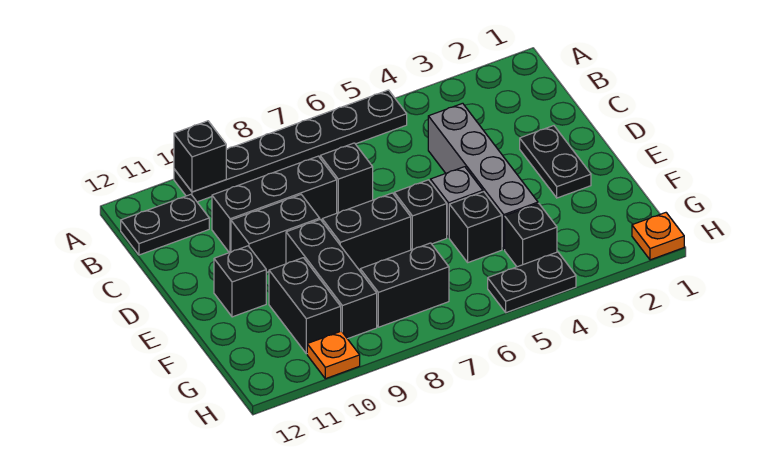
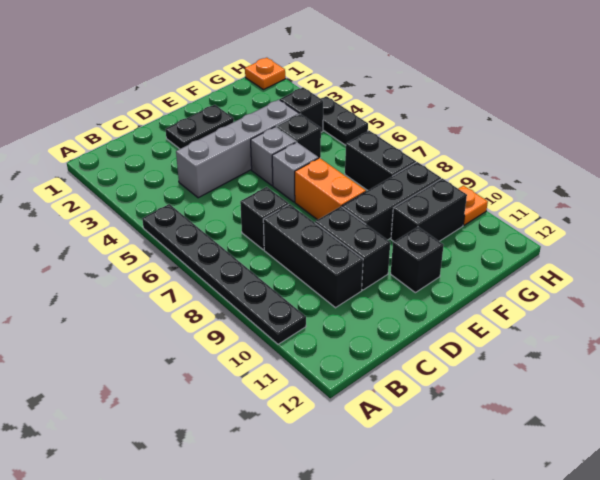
black brick A10 level 2 -> none
black plate B11:B12 level 1 -> none
black brick E6 level 1 -> grey brick E6 level 1
black brick E7:E8 level 1 -> orange brick E7:E8 level 1

